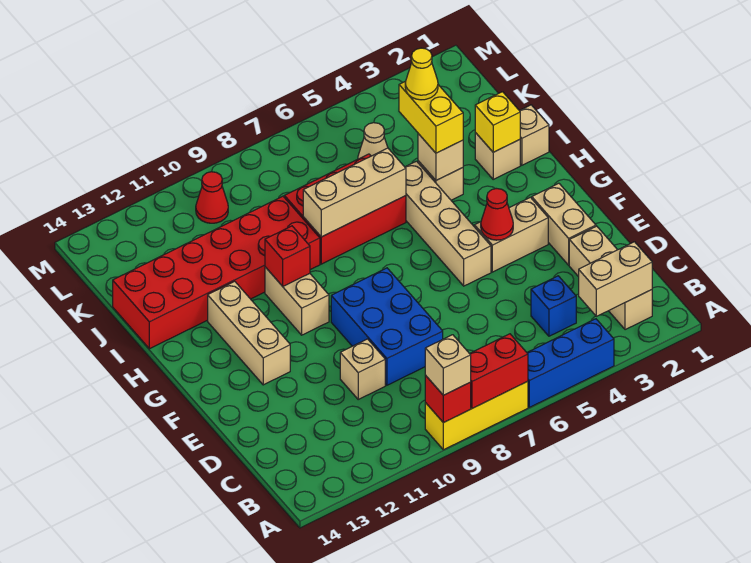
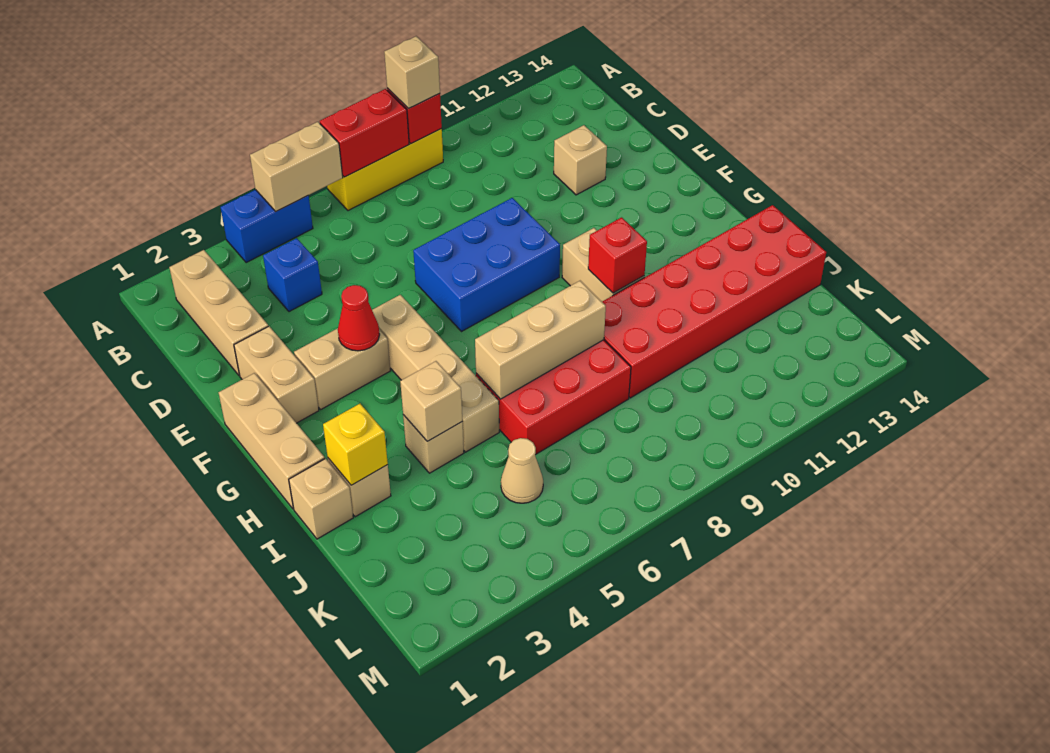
blue brick A4:A6 level 1 -> blue brick A4:A5 level 1
tan brick B2:B3 level 2 -> tan brick A5:A6 level 2
blue brick D8:F9 level 1 -> blue brick E7:F9 level 1
tan brick D10 level 1 -> tan brick D12 level 1
tan brick F12:H12 level 1 -> tan brick F1:H1 level 1
yellow brick I4:J4 level 3 -> none
yellow cone J4 level 4 -> none
red cone L10 level 1 -> none

